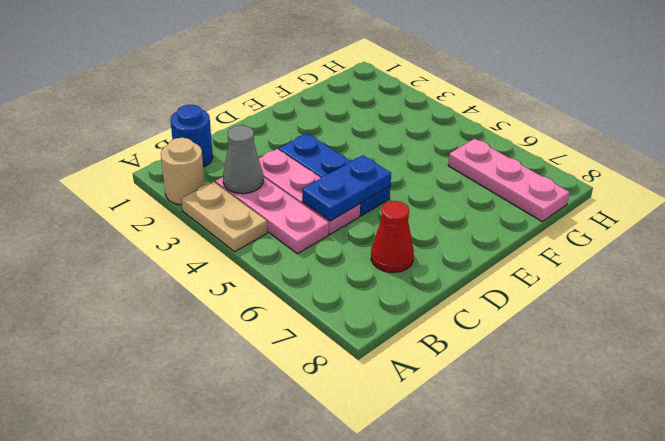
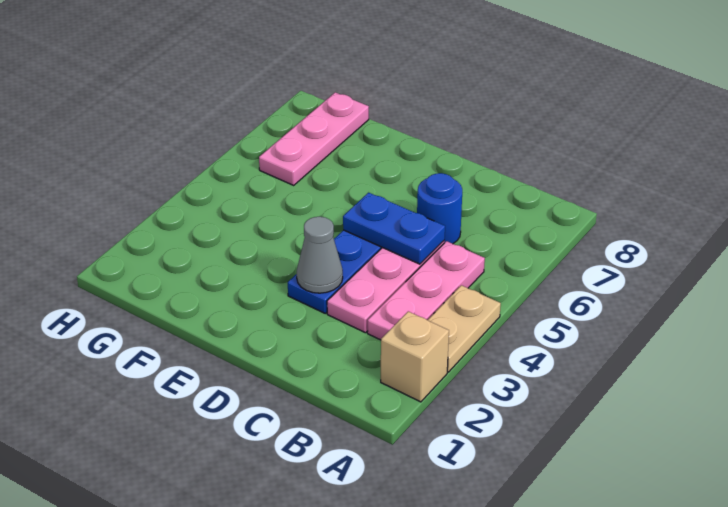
tan round brick A2 level 1 -> tan brick A2 level 1
blue round brick B1 level 1 -> blue round brick C6 level 1
grey cone B3 level 2 -> grey cone D3 level 2
red cone C7 level 1 -> none

